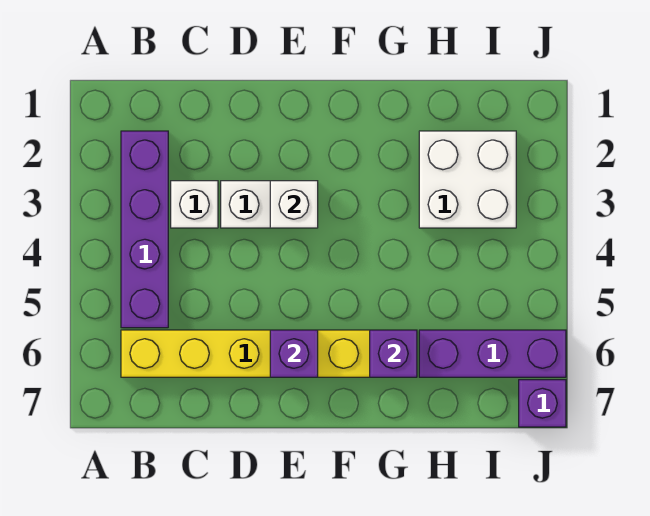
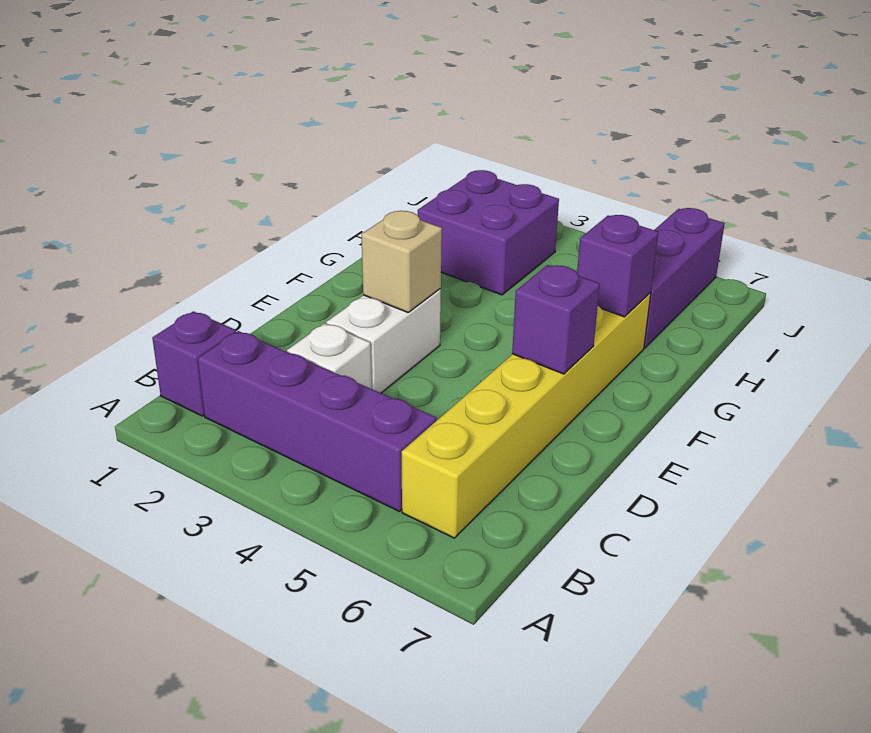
white brick E3 level 2 -> tan brick E3 level 2
white brick H2:I3 level 1 -> purple brick H2:I3 level 1
purple brick J7 level 1 -> purple brick B1 level 1

